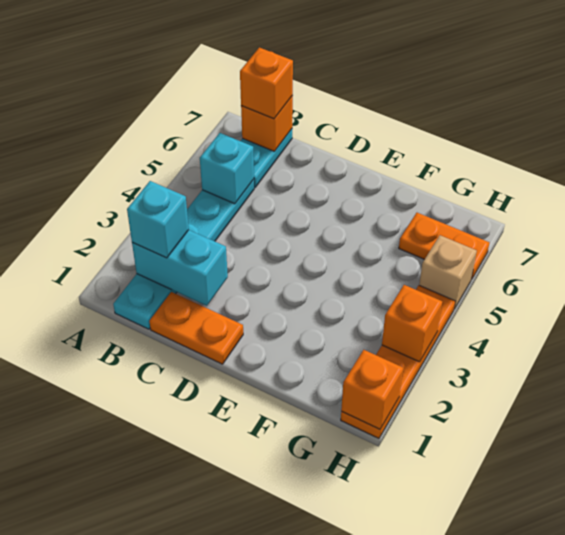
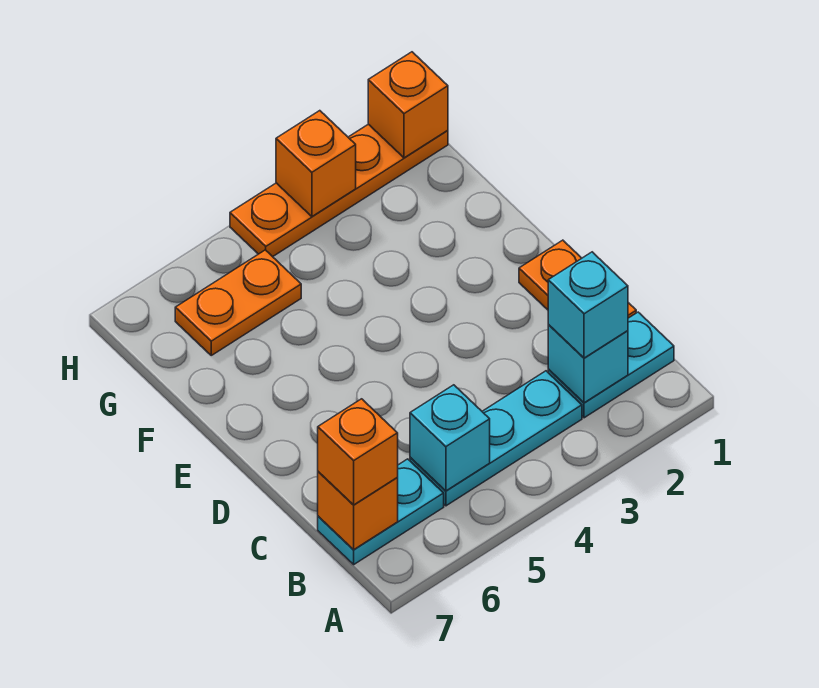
cyan brick B2:C2 level 2 -> cyan brick B2 level 2
orange plate G6:H6 level 1 -> orange plate G5:G6 level 1
tan brick H5 level 1 -> none

